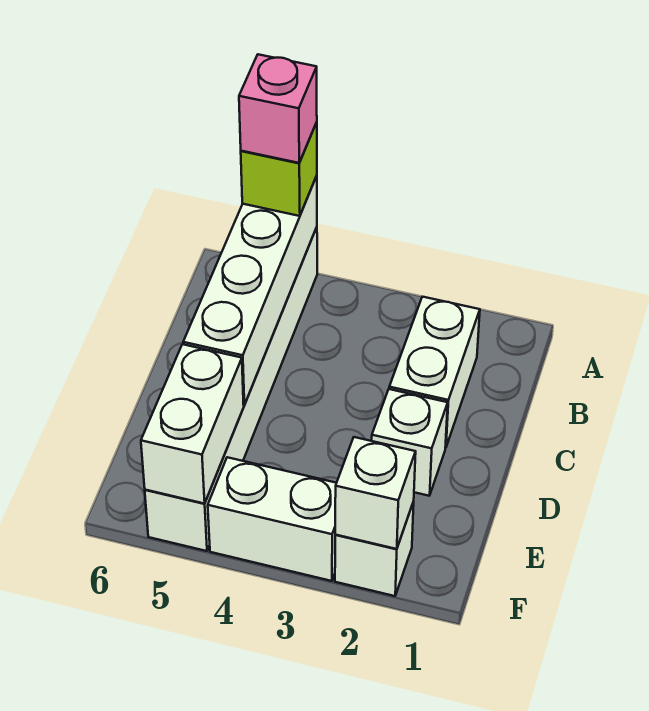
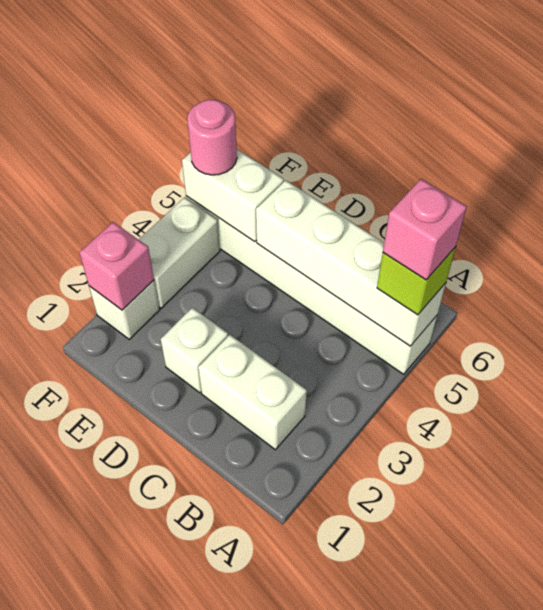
white brick F2 level 2 -> pink brick F2 level 2
none -> pink round brick F5 level 3

